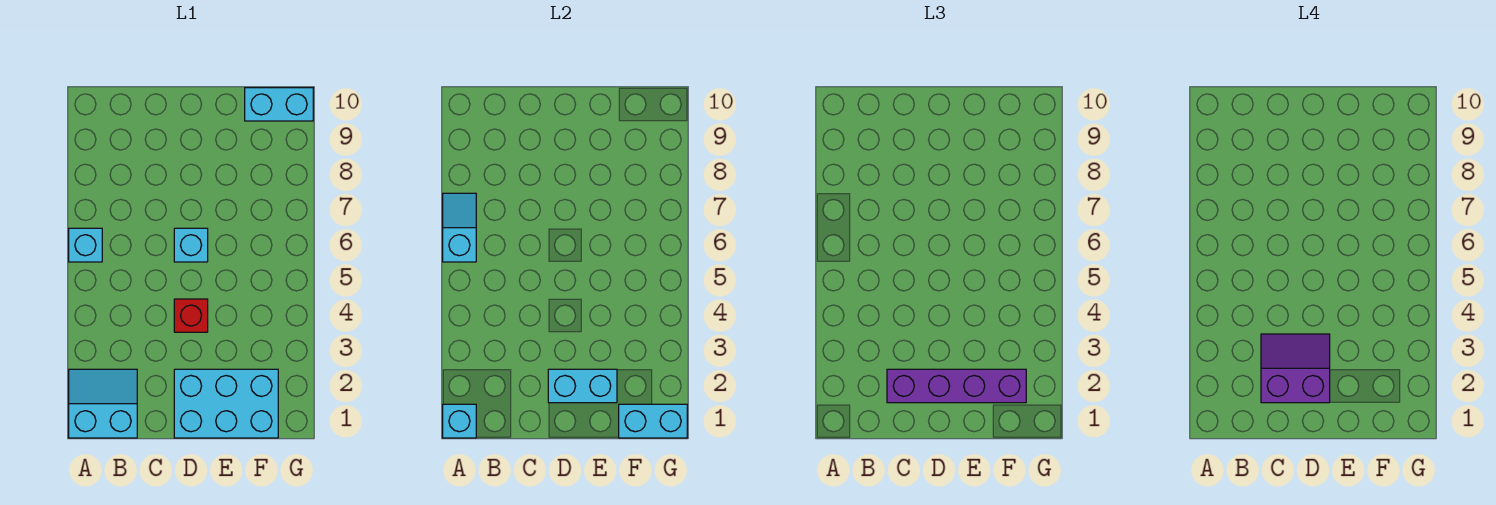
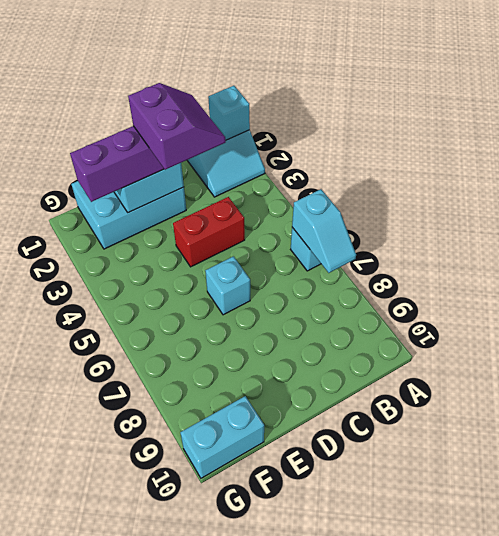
purple slope C2:D3 level 4 top 2 -> purple slope C2:D3 level 4 top D
red brick D4 level 1 -> red brick C4:D4 level 1
cyan brick F1:G1 level 2 -> none

